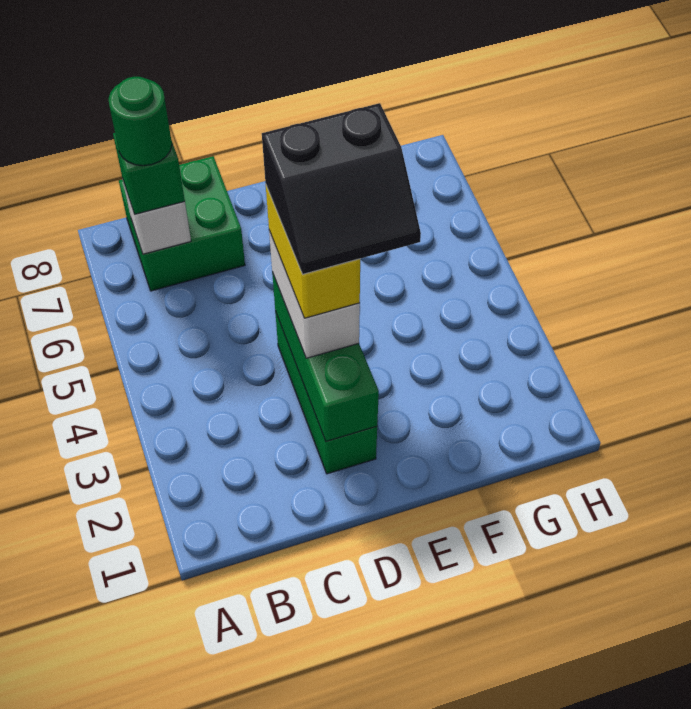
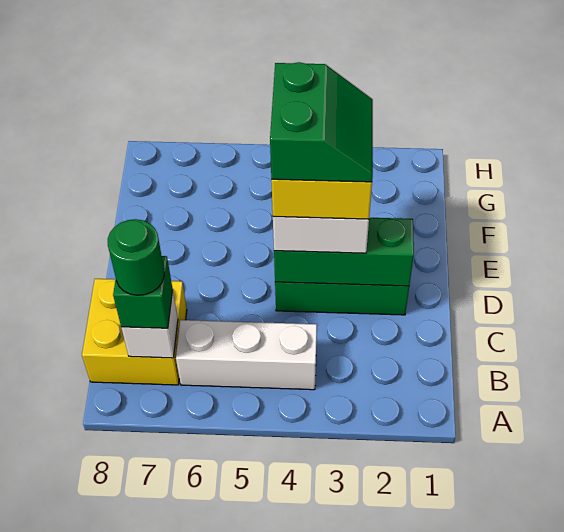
none -> white brick B4:B6 level 1
green brick B7:C8 level 1 -> yellow brick B7:C8 level 1
black slope D3:E4 level 5 top 4 -> green slope D3:E4 level 5 top 4

